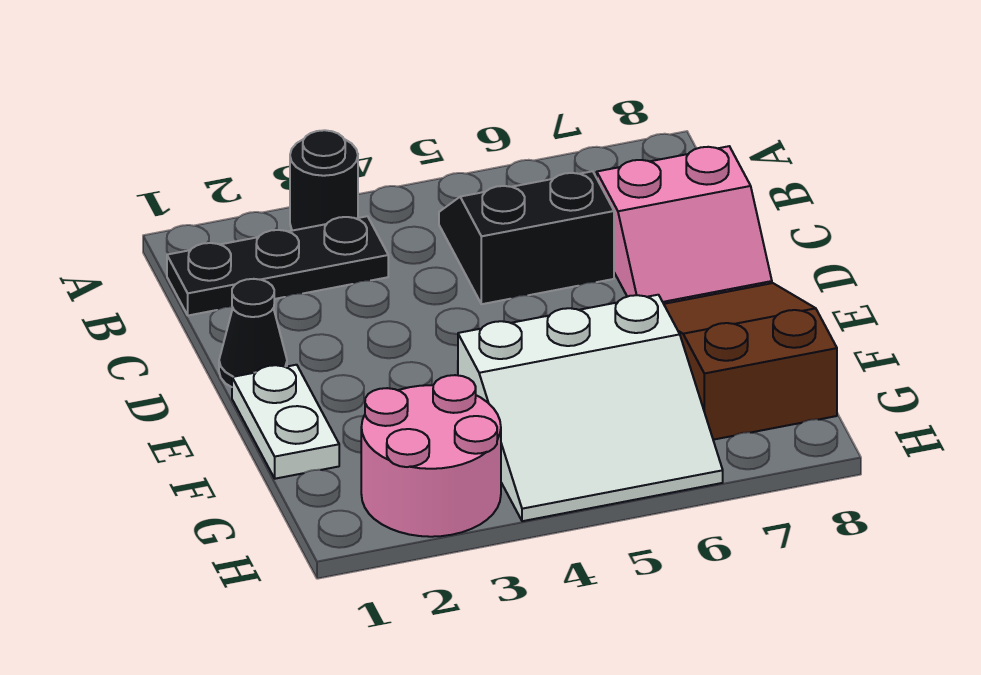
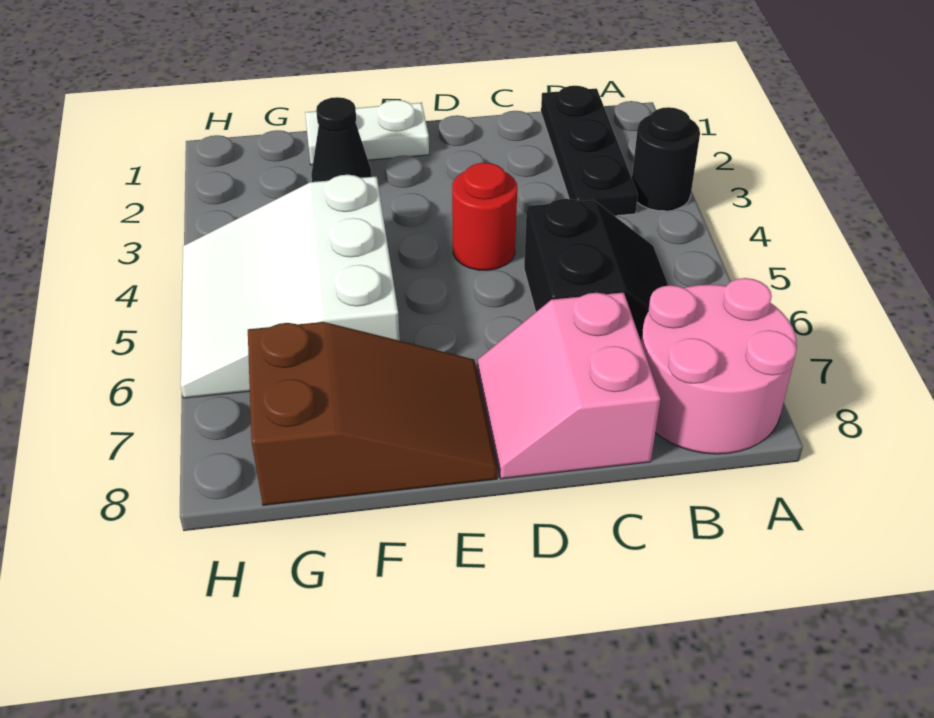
black cone D1 level 1 -> black cone F2 level 1
none -> red round brick D4 level 1
pink round brick G2:H3 level 1 -> pink round brick A7:B8 level 1

